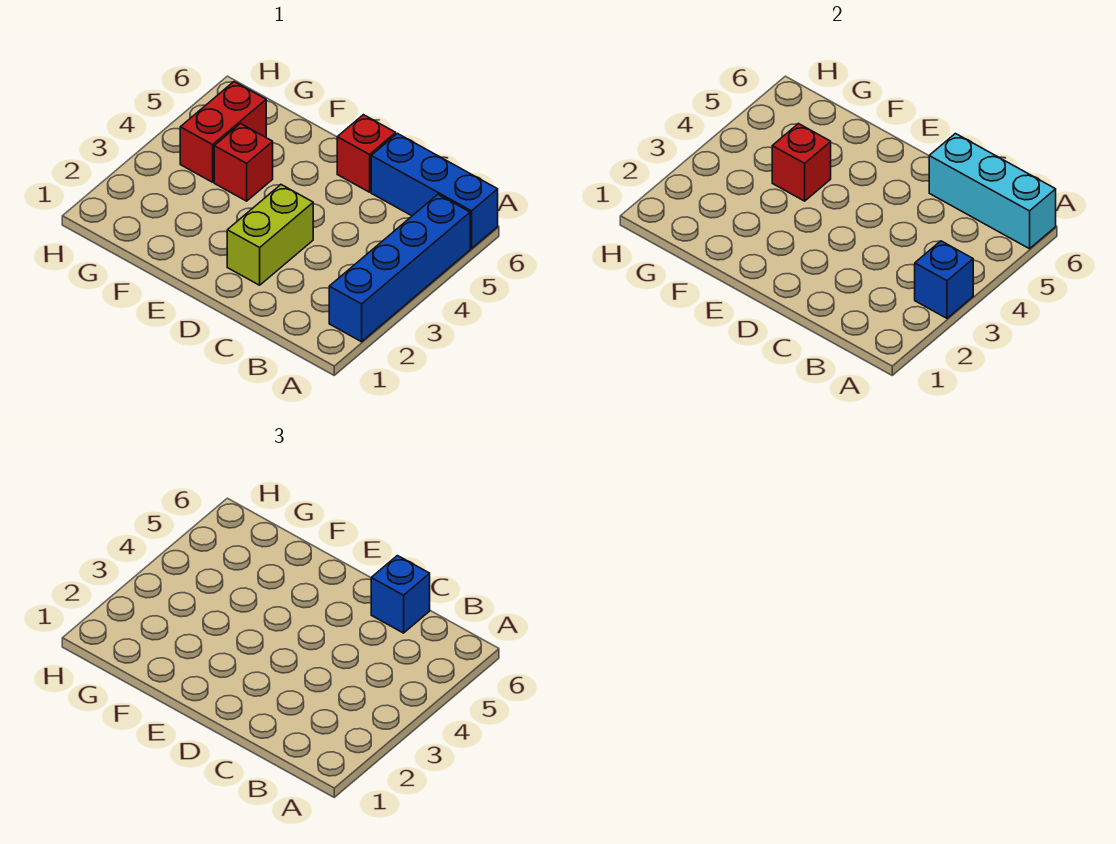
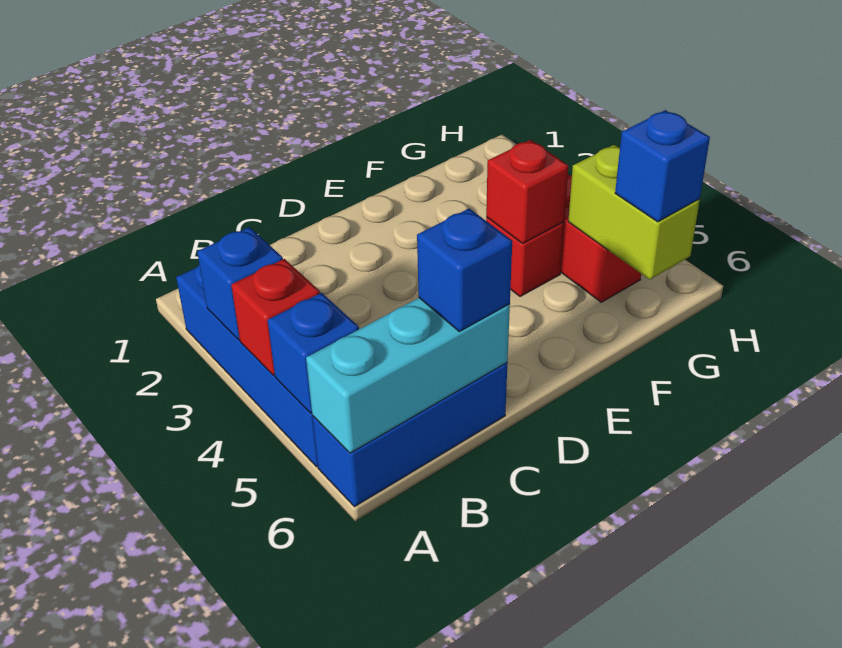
none -> blue brick A5 level 2
lime brick D2:D3 level 1 -> lime brick G5:G6 level 2
red brick D6 level 1 -> red brick A4 level 2
none -> blue brick G6 level 3

